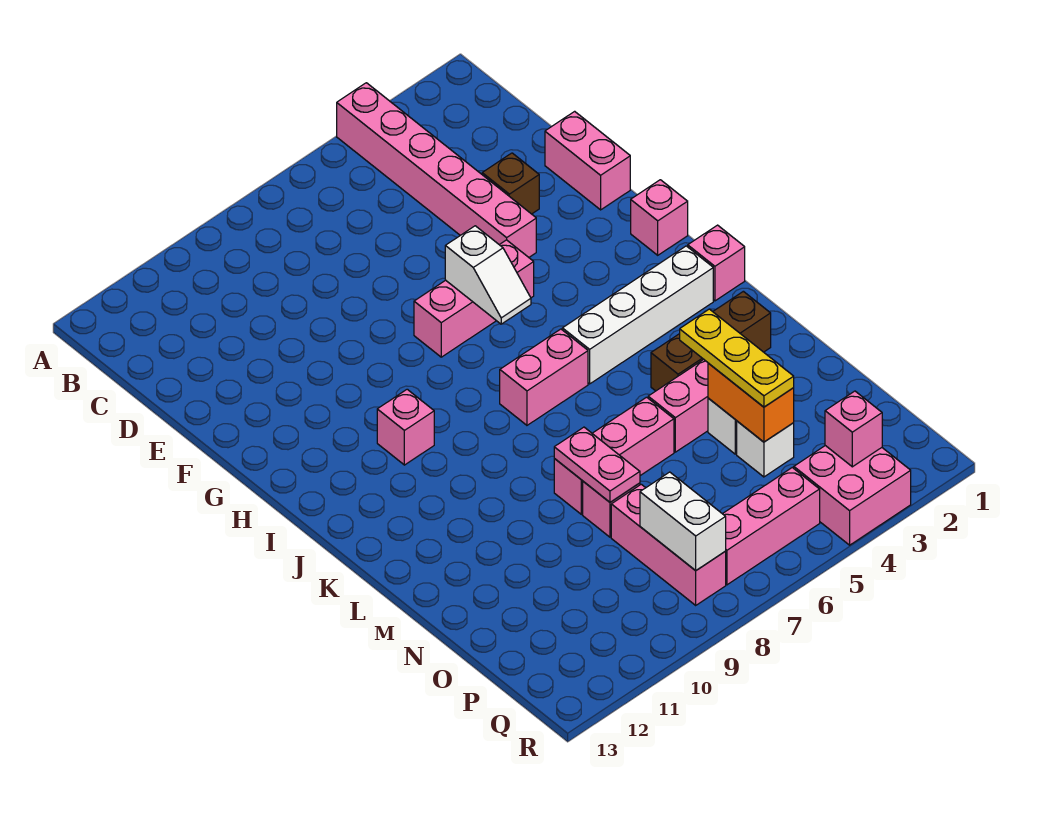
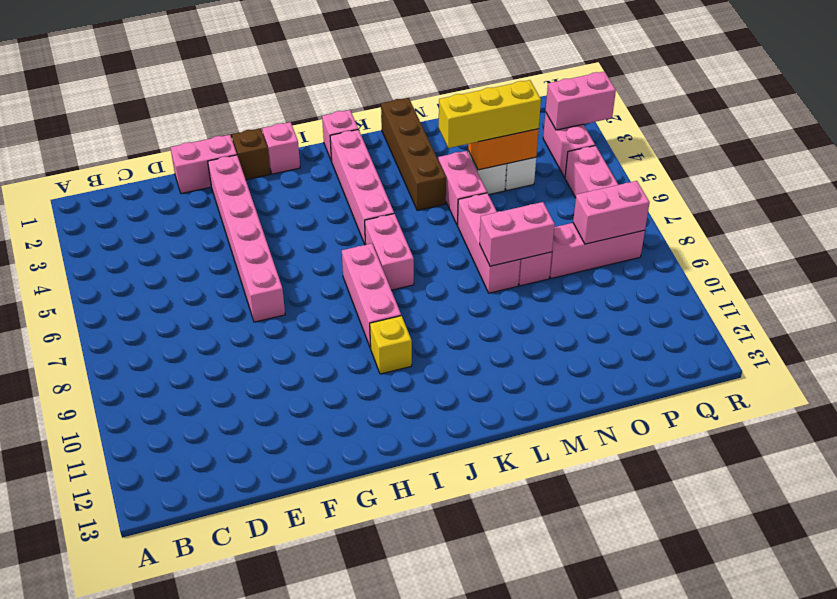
pink brick A4:F4 level 1 -> pink brick F2:F7 level 1
brown brick E3 level 1 -> brown brick G1 level 1
pink brick G5:G7 level 1 -> pink brick I7:I9 level 1
white slope G6:H6 level 2 top G -> none
pink brick I10 level 1 -> yellow brick I10 level 1
white brick J2:J5 level 1 -> pink brick J2:J5 level 1
brown brick L2:L4 level 1 -> brown brick L1:L4 level 1
yellow plate M4:O4 level 3 -> yellow brick M4:O4 level 3
pink plate M8:N8 level 2 -> pink brick M8:N8 level 2
white brick P8:Q8 level 2 -> pink brick P8:Q8 level 2
pink brick Q3:R4 level 1 -> pink brick Q3:Q4 level 1
pink brick Q3 level 2 -> pink brick Q3:R3 level 2

